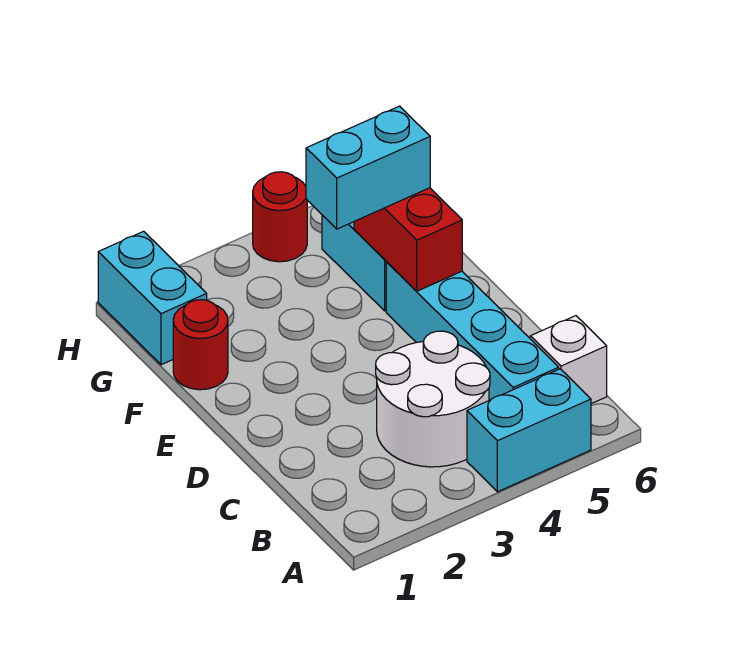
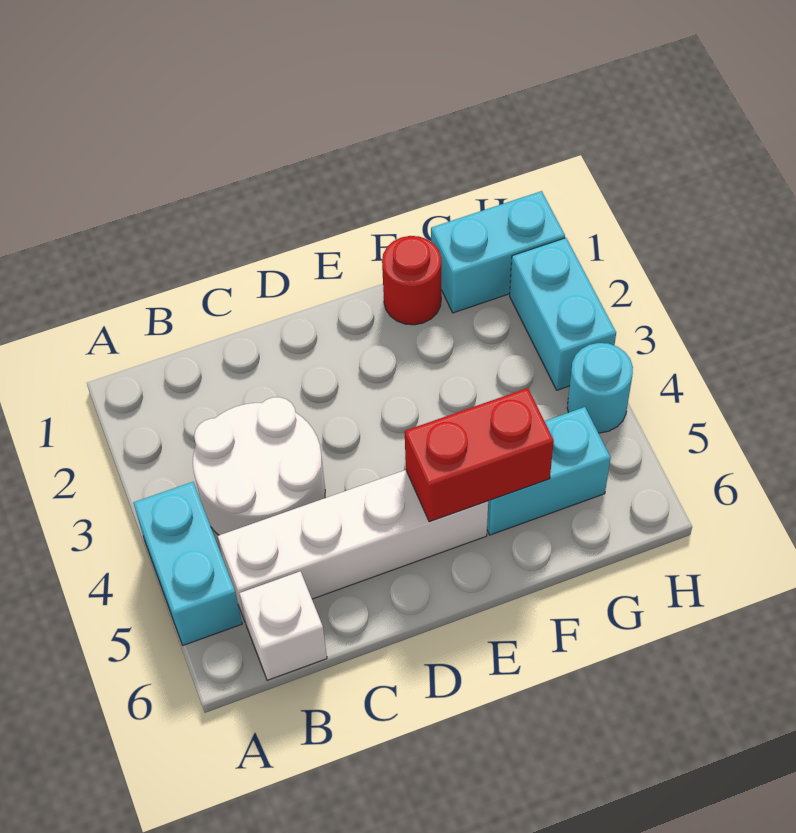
cyan brick B5:E5 level 1 -> white brick B5:E5 level 1
cyan brick F4:F5 level 3 -> cyan brick H2:H3 level 1
red round brick H4 level 1 -> cyan round brick H4 level 1

